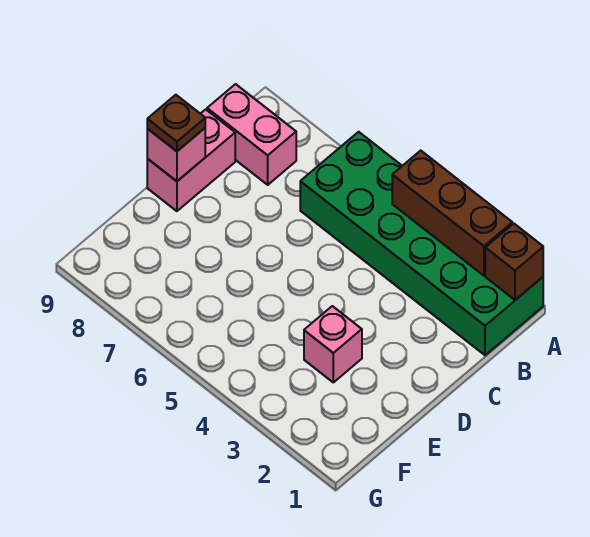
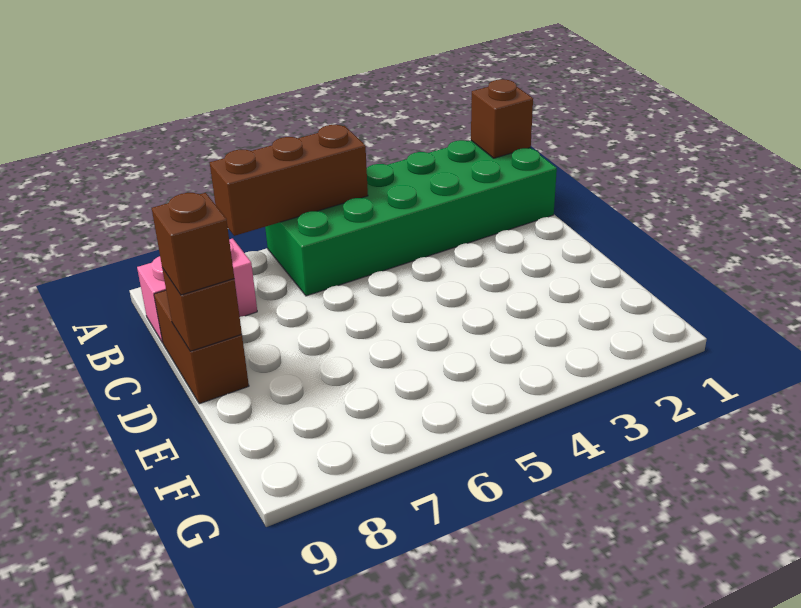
brown brick A2:A4 level 2 -> brown brick A5:A7 level 2
pink brick C9:D9 level 1 -> brown brick C9:D9 level 1
pink brick D9 level 2 -> brown brick D9 level 2
brown plate D9 level 3 -> brown brick D9 level 3
pink brick E3 level 1 -> none

